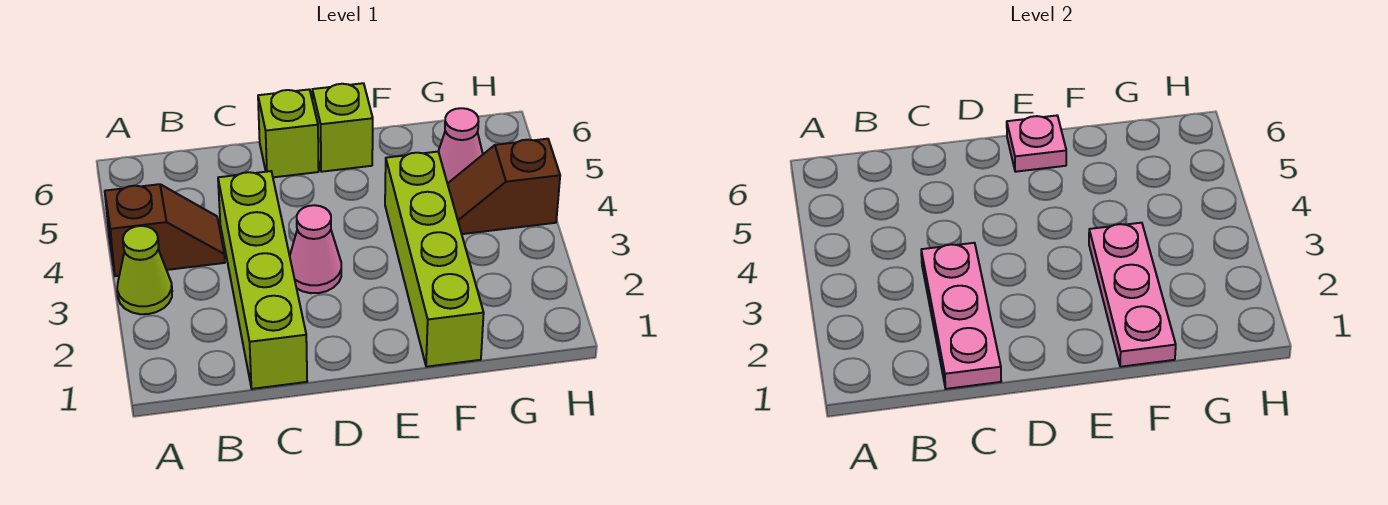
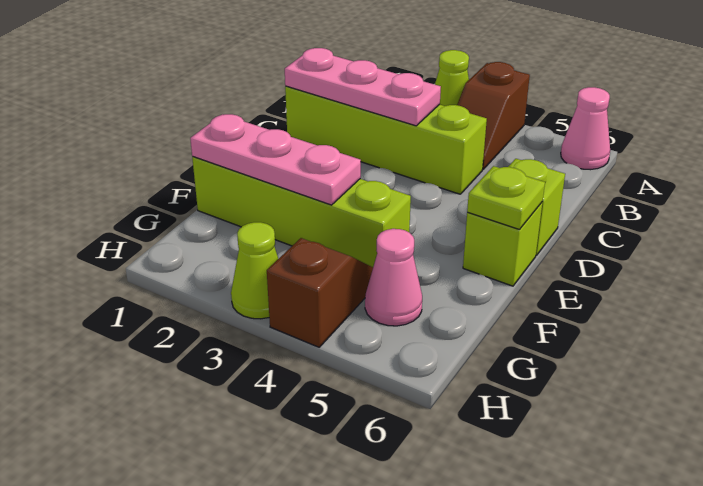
pink cone D3 level 1 -> pink cone A6 level 1
pink plate E6 level 2 -> lime plate E6 level 2
none -> lime cone H3 level 1

